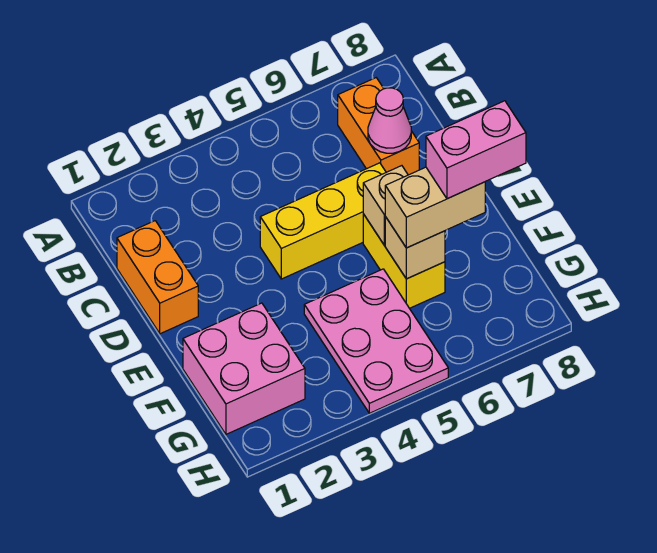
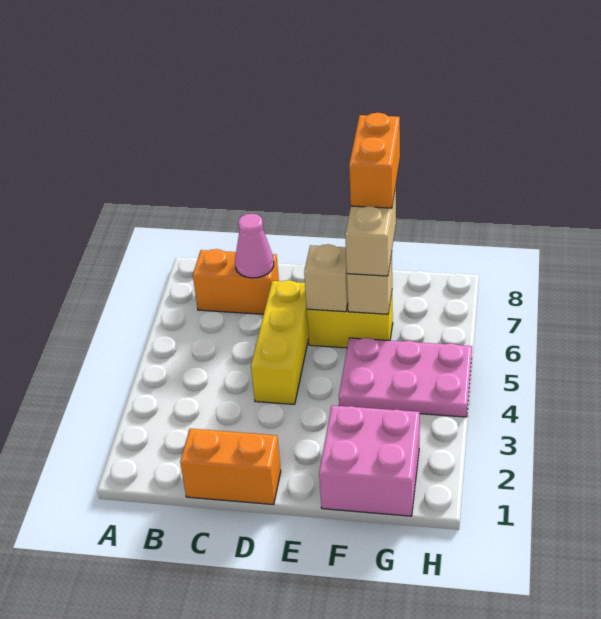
pink brick F7:F8 level 4 -> orange brick F7:F8 level 4

